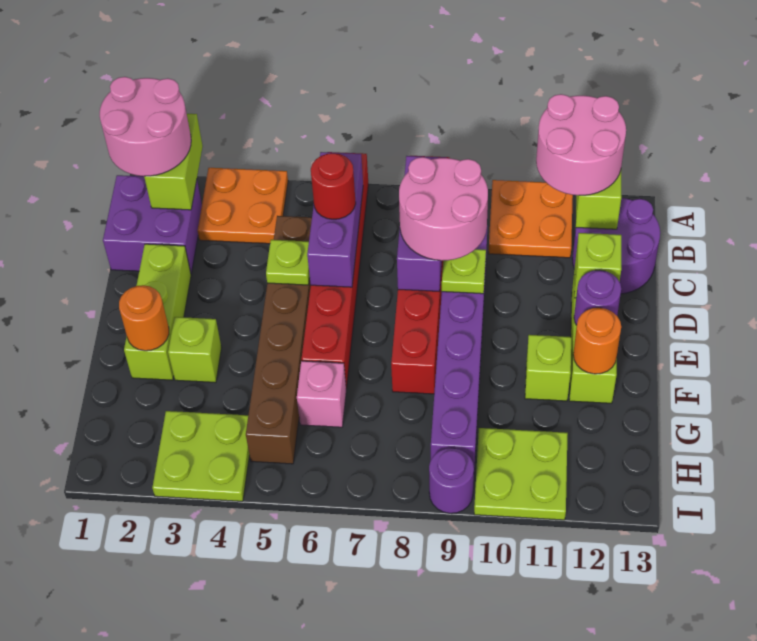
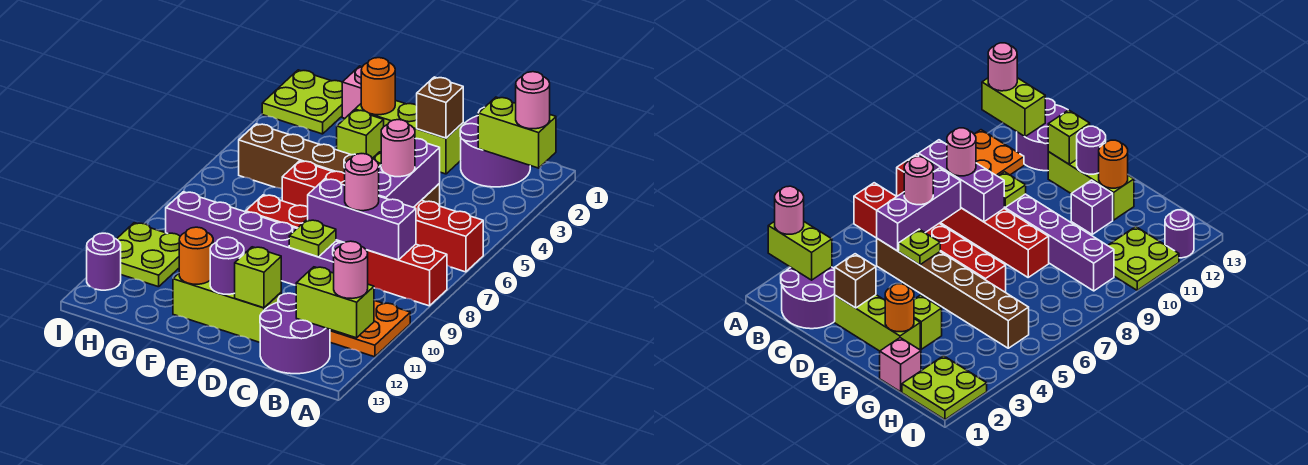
pink round brick A1:B2 level 3 -> pink round brick A2 level 3
orange plate A3:B4 level 1 -> none
pink round brick A11:B12 level 3 -> pink round brick A12 level 3
purple brick B1:C2 level 1 -> purple round brick B1:C2 level 1
purple brick B6:D6 level 2 -> purple brick C5:C7 level 2
red round brick C6 level 3 -> pink round brick C6 level 3
pink round brick C8:D9 level 3 -> pink round brick C8 level 3
none -> brown brick D2 level 2
lime brick F11 level 1 -> purple brick F11 level 1
pink brick G6 level 1 -> pink brick G1 level 1
lime plate H3:I4 level 1 -> lime plate H1:I2 level 1
purple round brick I9 level 1 -> purple round brick I12 level 1

